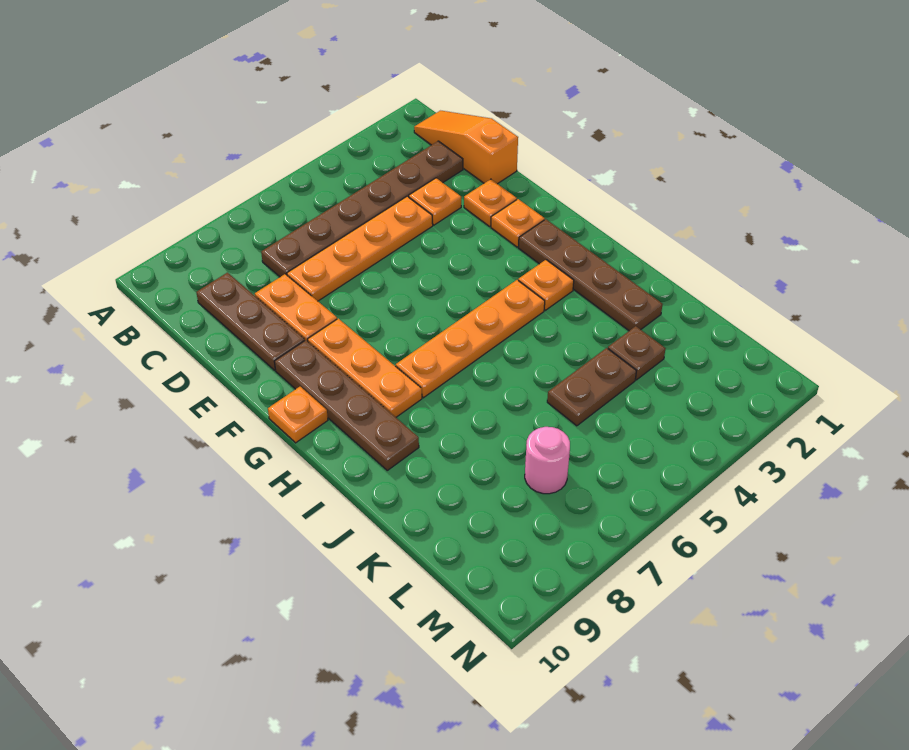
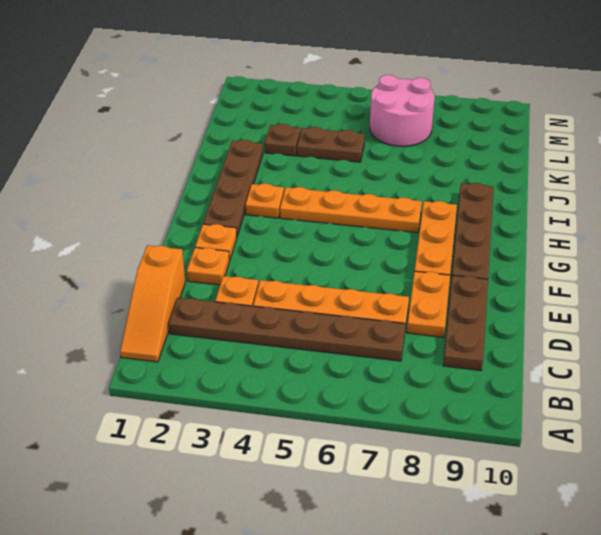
orange plate G10 level 1 -> none
pink round brick L7 level 1 -> pink round brick L6:M7 level 1

